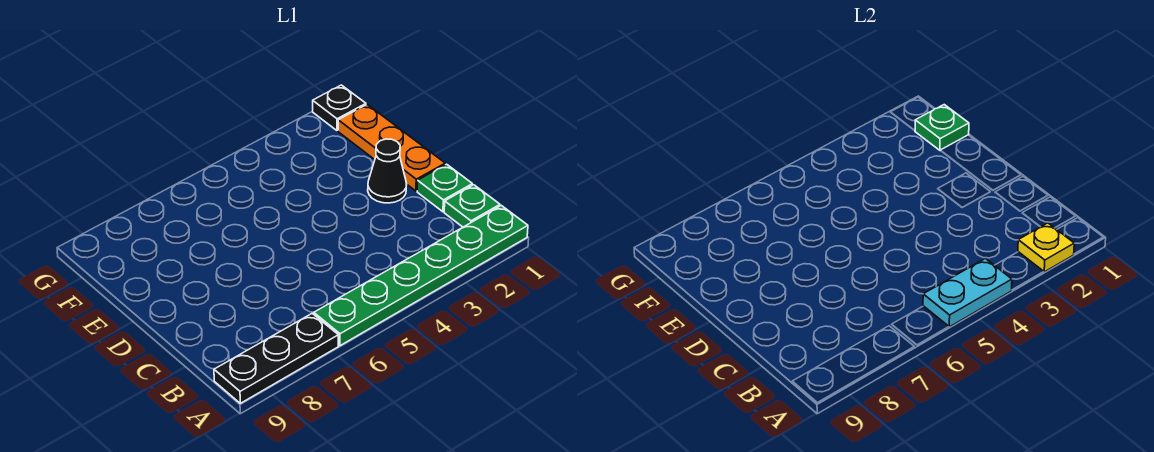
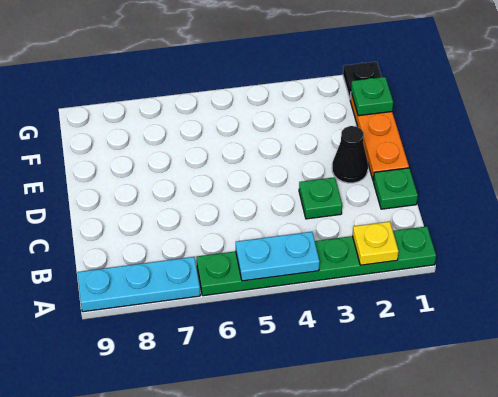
black plate A7:A9 level 1 -> cyan plate A7:A9 level 1
green plate B1 level 1 -> green plate C3 level 1

